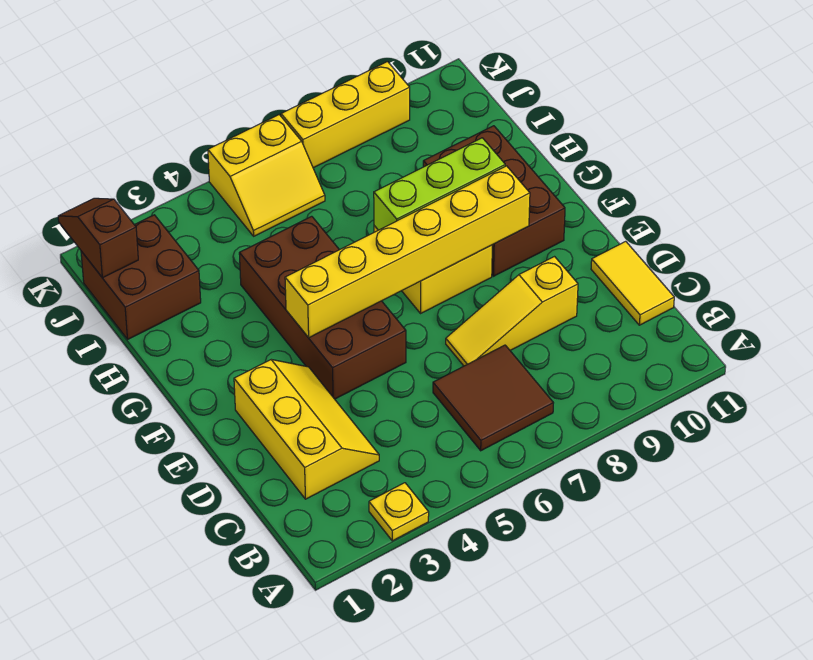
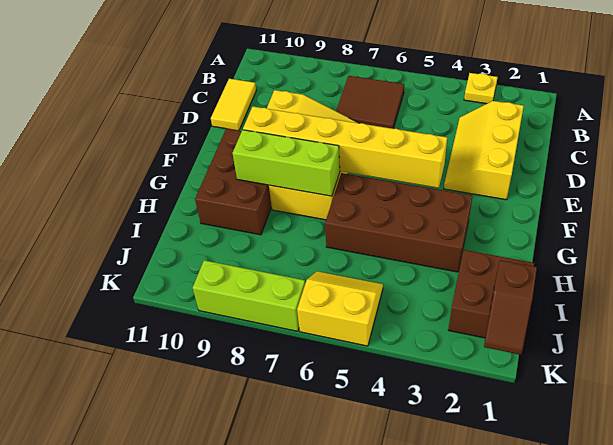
brown brick E4:H5 level 1 -> brown brick G3:H6 level 1
yellow brick K7:K9 level 1 -> lime brick K7:K9 level 1

